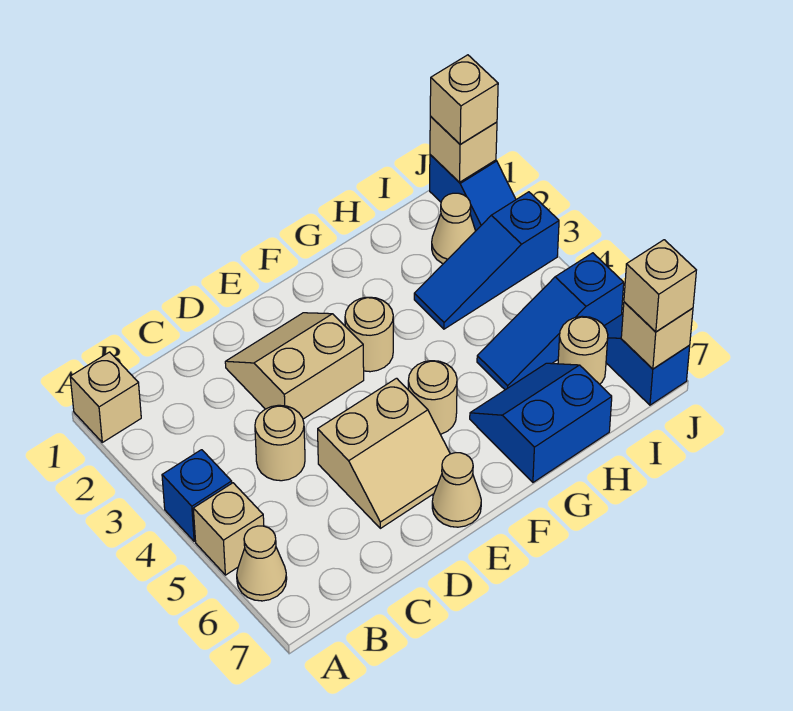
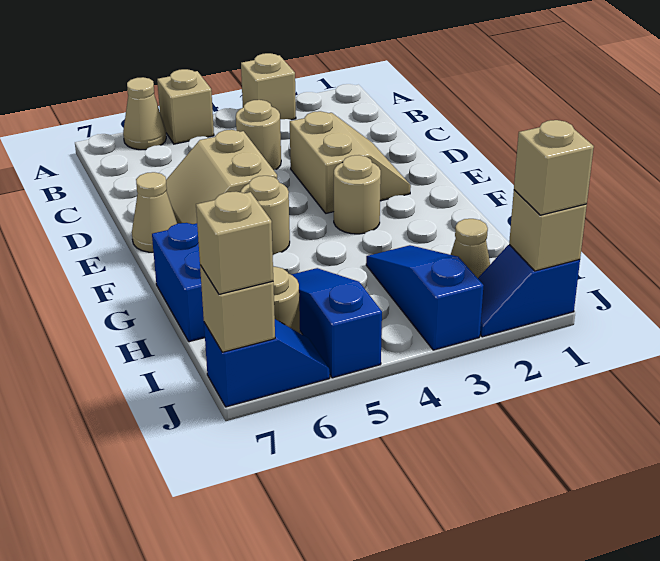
tan brick A1 level 1 -> tan brick A3 level 1
blue brick A4 level 1 -> none

